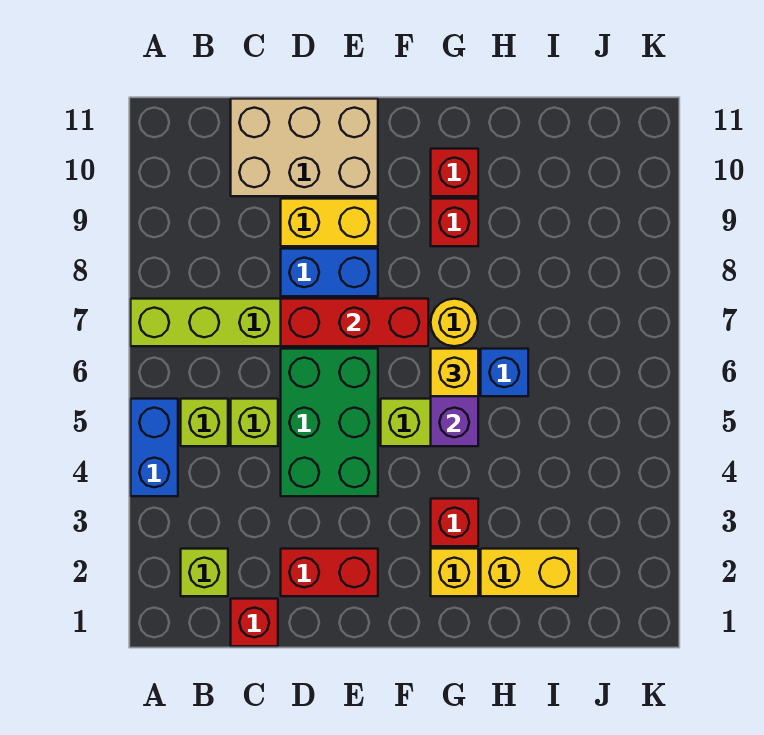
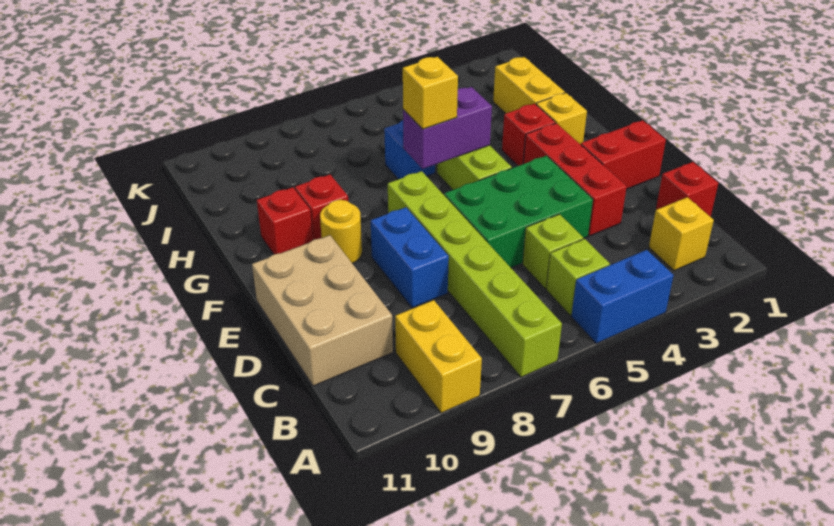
lime brick B2 level 1 -> yellow brick B2 level 1
red brick D2:E2 level 1 -> red brick E1:E2 level 1
red brick D7:F7 level 2 -> red brick D3:F3 level 1
yellow brick D9:E9 level 1 -> yellow brick A9:B9 level 1
yellow round brick G7 level 1 -> yellow round brick F9 level 1

